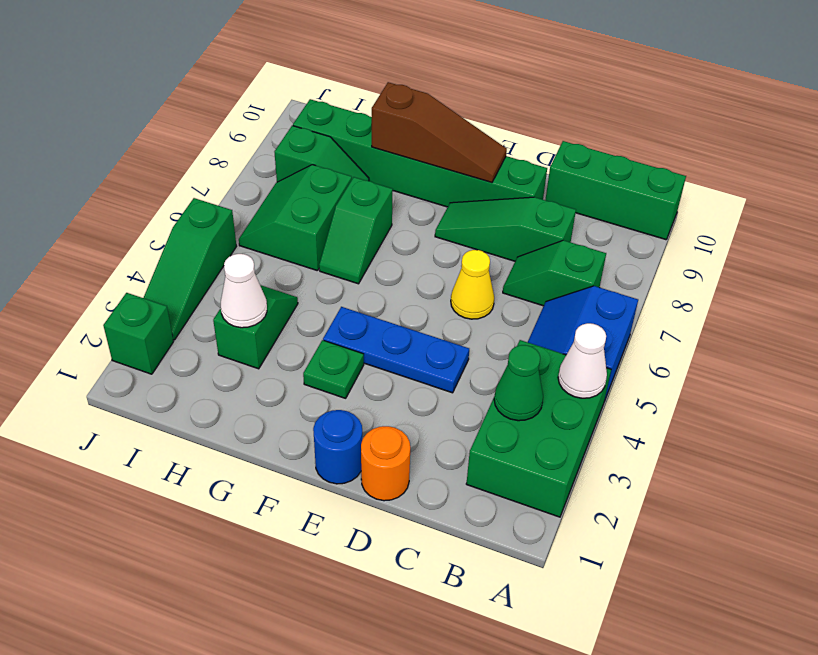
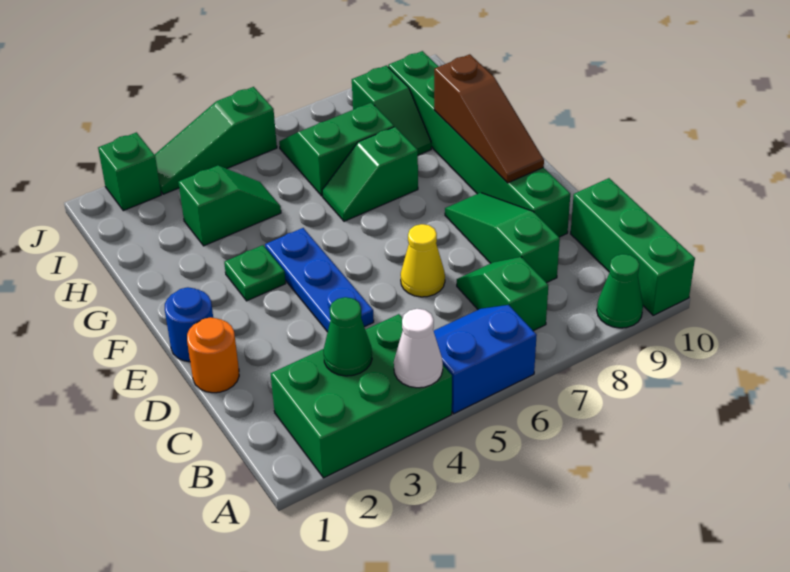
none -> green cone A9 level 1
white cone H3 level 2 -> none

